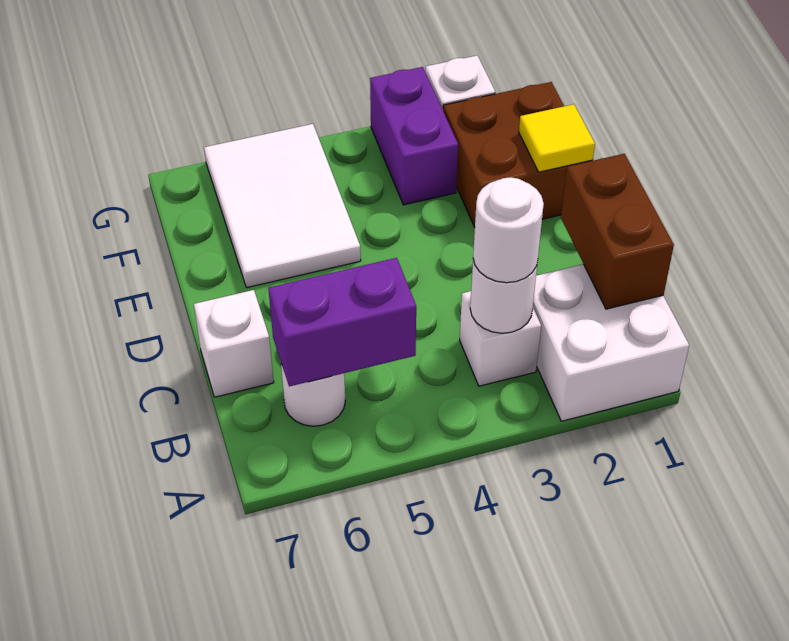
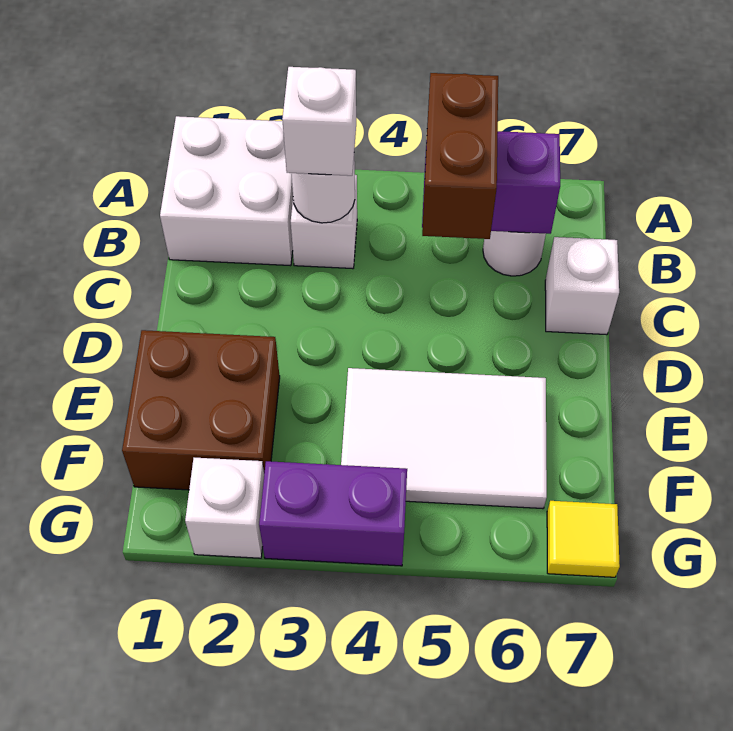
brown brick B1:C1 level 2 -> brown brick B5:C5 level 3
white round brick B3 level 3 -> white brick B3 level 3
yellow tile E1 level 2 -> yellow tile G7 level 1
white tile E5:G6 level 1 -> white tile E4:F6 level 1
purple brick F3:G3 level 1 -> purple brick G3:G4 level 1

